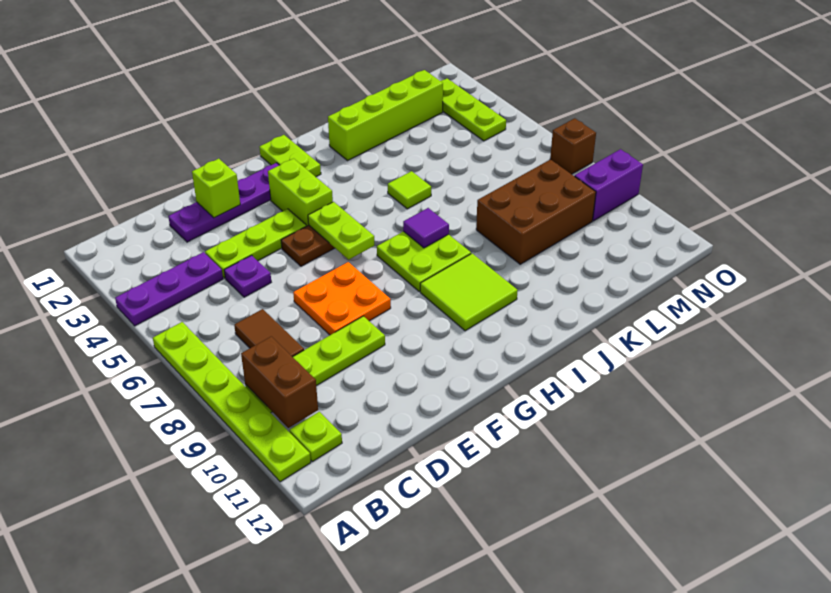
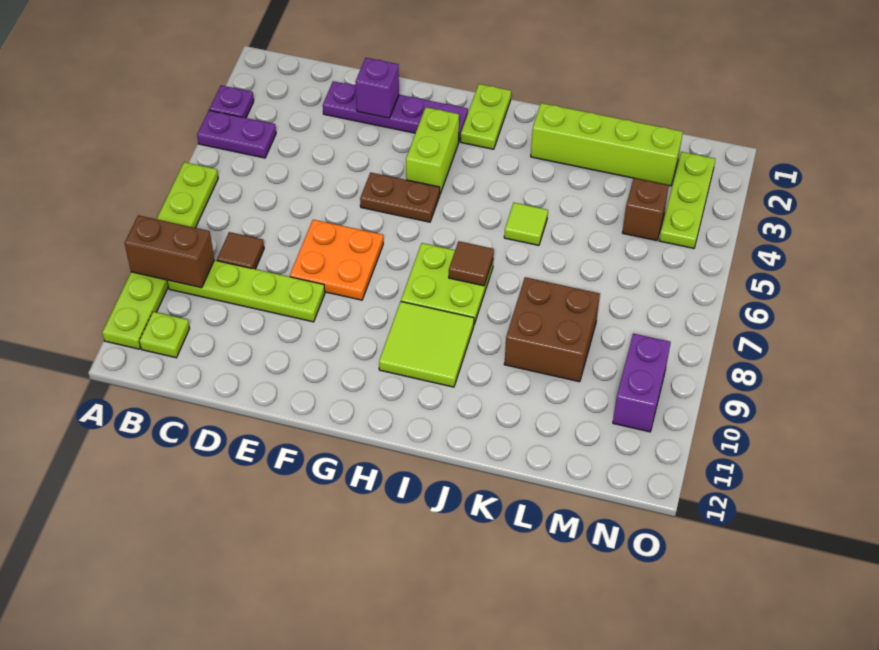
purple plate A4:C4 level 1 -> purple plate A4:B4 level 1
brown brick B9:B10 level 2 -> brown brick A9:B9 level 2
brown tile C7:C8 level 1 -> brown tile C8 level 1
lime plate D4:F4 level 1 -> none
purple plate D5 level 1 -> purple plate A3 level 1
lime brick E2 level 2 -> purple brick E2 level 2
lime plate G5:G6 level 2 -> none
purple tile I7 level 2 -> brown tile I7 level 2
brown brick K8:M9 level 1 -> brown brick K8:L9 level 1
purple brick N9:O9 level 1 -> purple brick N9:N10 level 1
brown brick O7 level 1 -> brown brick M4 level 1

